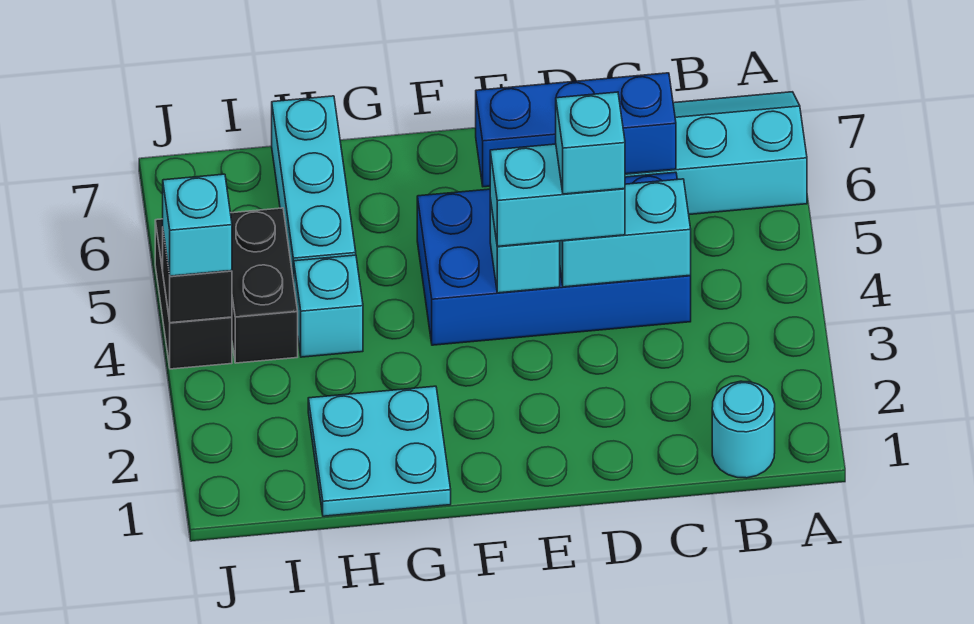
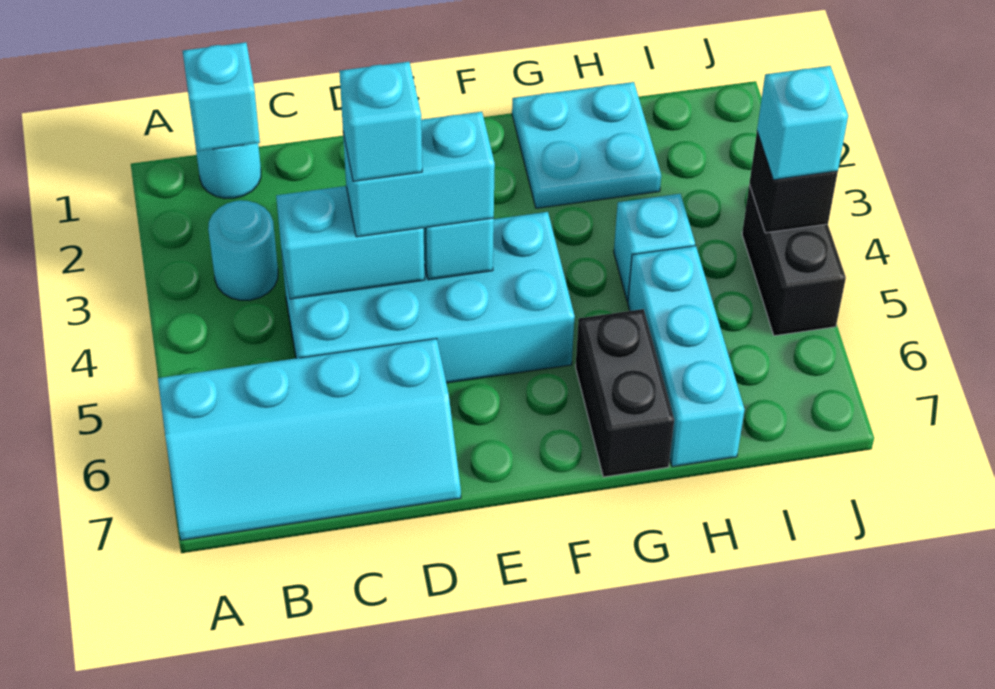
none -> cyan brick B1 level 2
none -> cyan round brick B3 level 1
blue brick C4:F5 level 1 -> cyan brick C4:F5 level 1
blue brick C6:E6 level 2 -> none
black brick I4:I5 level 1 -> black brick G6:G7 level 1

